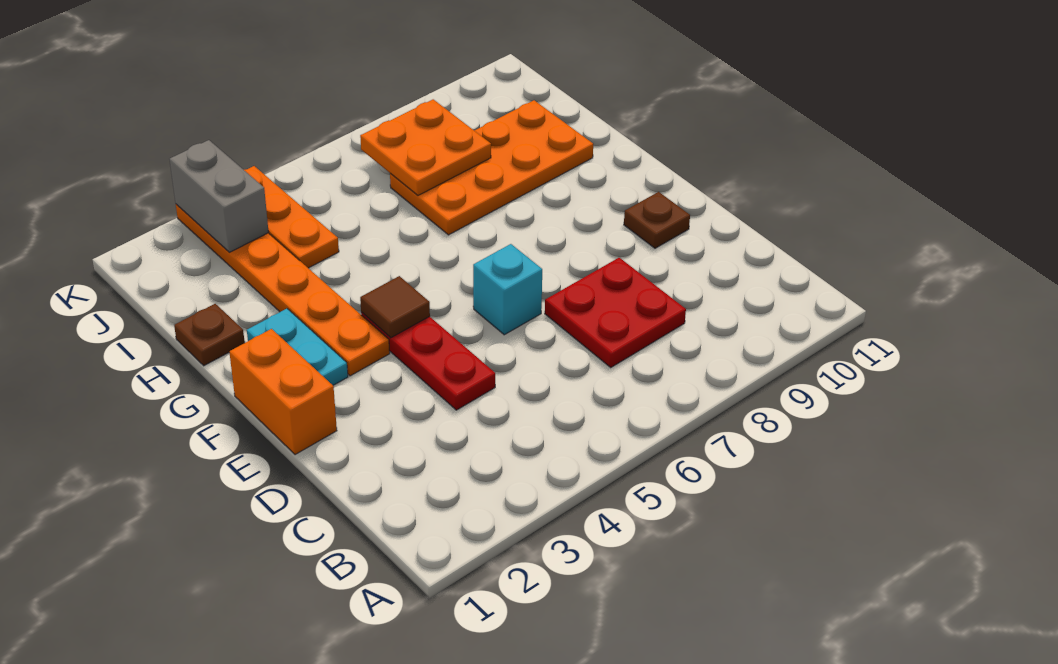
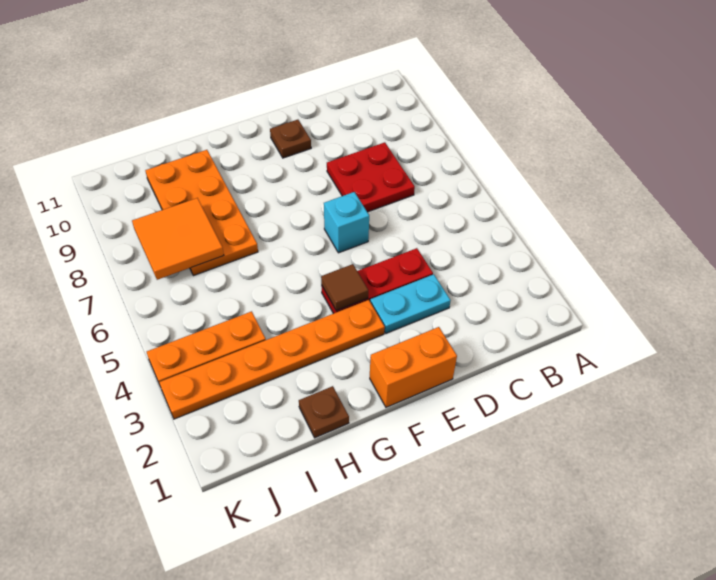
cyan plate F2:G2 level 1 -> cyan plate D3:E3 level 1
orange plate I7:J8 level 2 -> orange tile I7:J8 level 2
grey brick J3:K3 level 2 -> none

